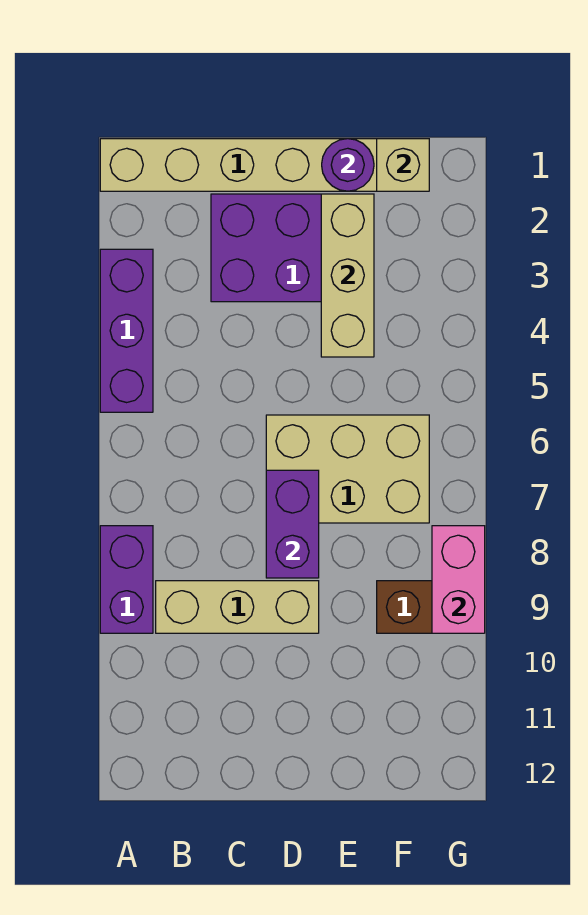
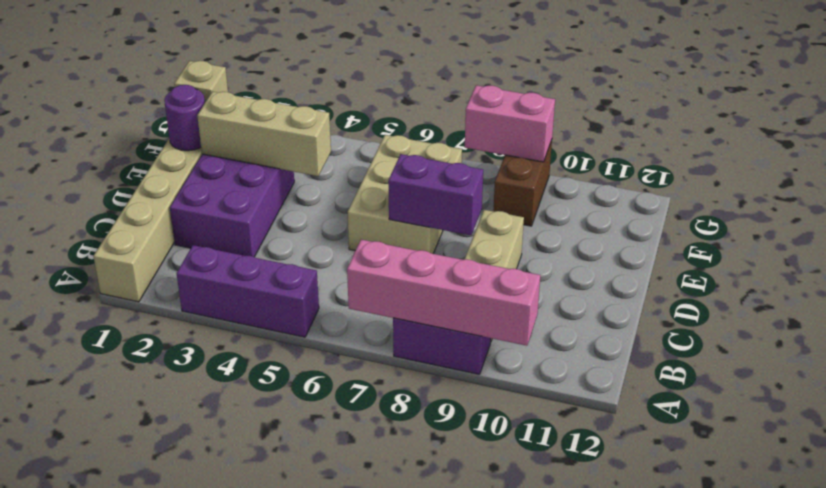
none -> pink brick A7:A10 level 2

